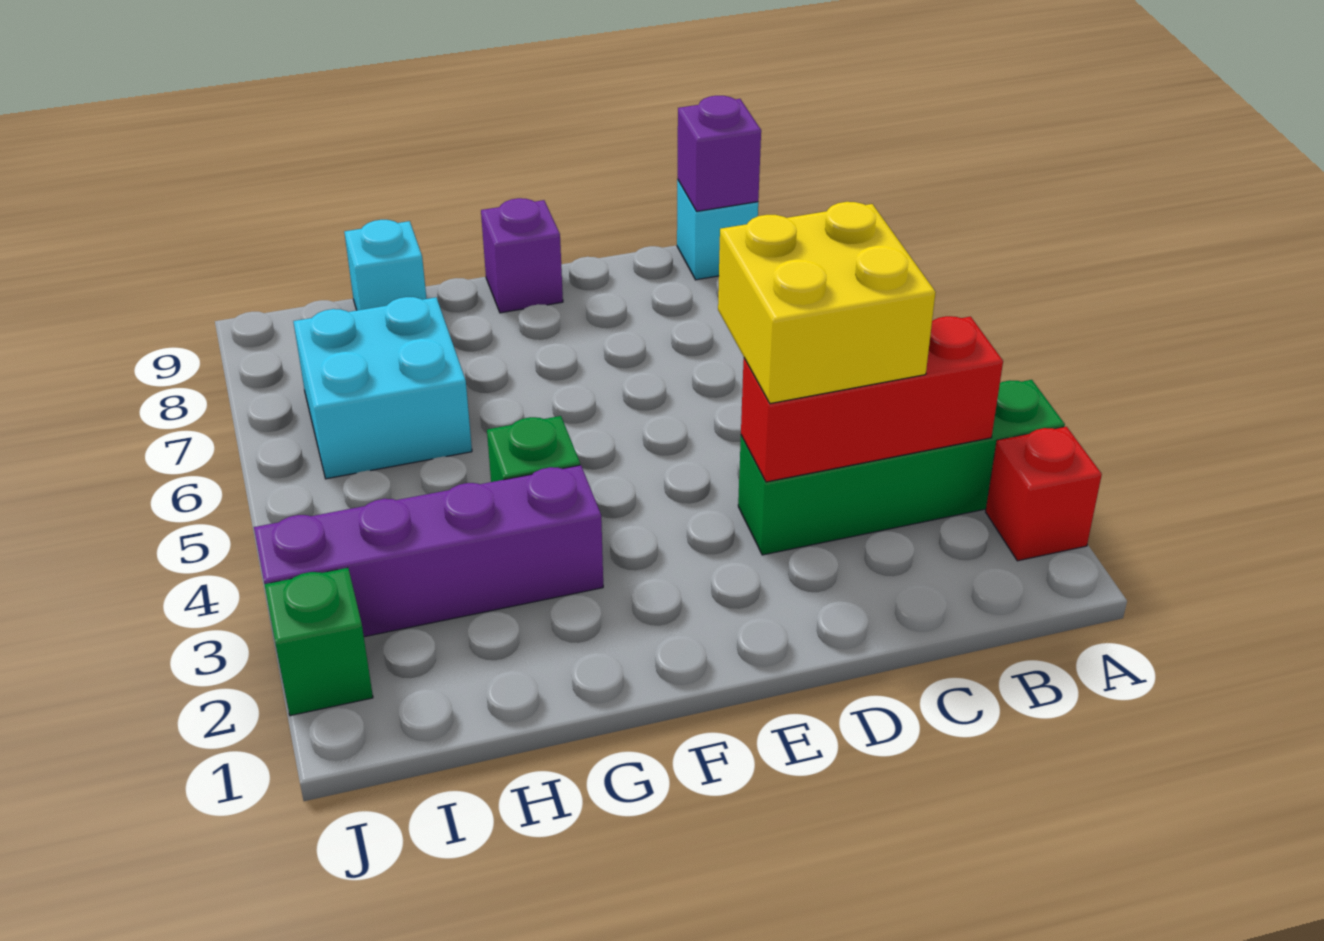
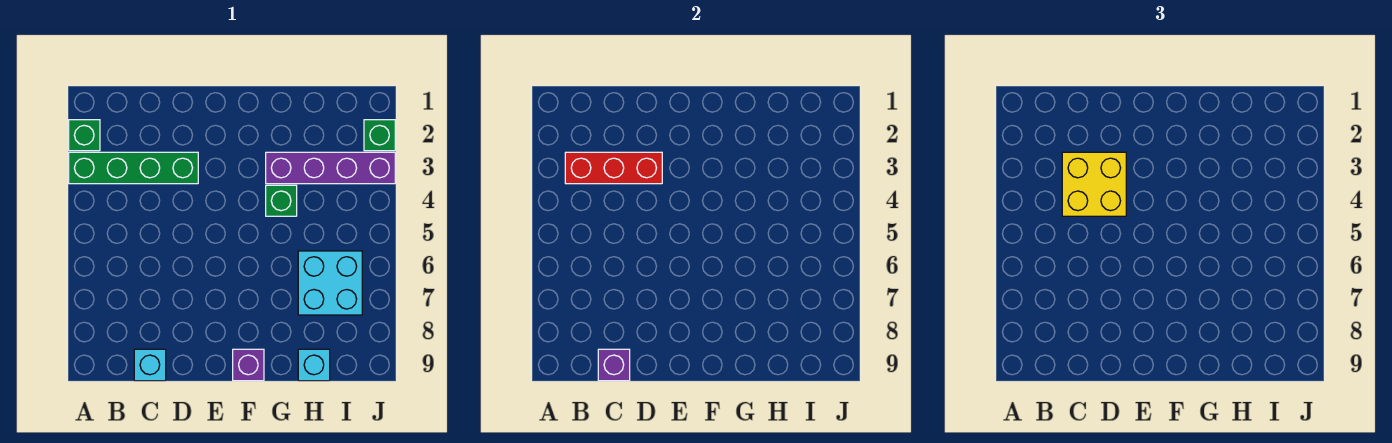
red brick A2 level 1 -> green brick A2 level 1

